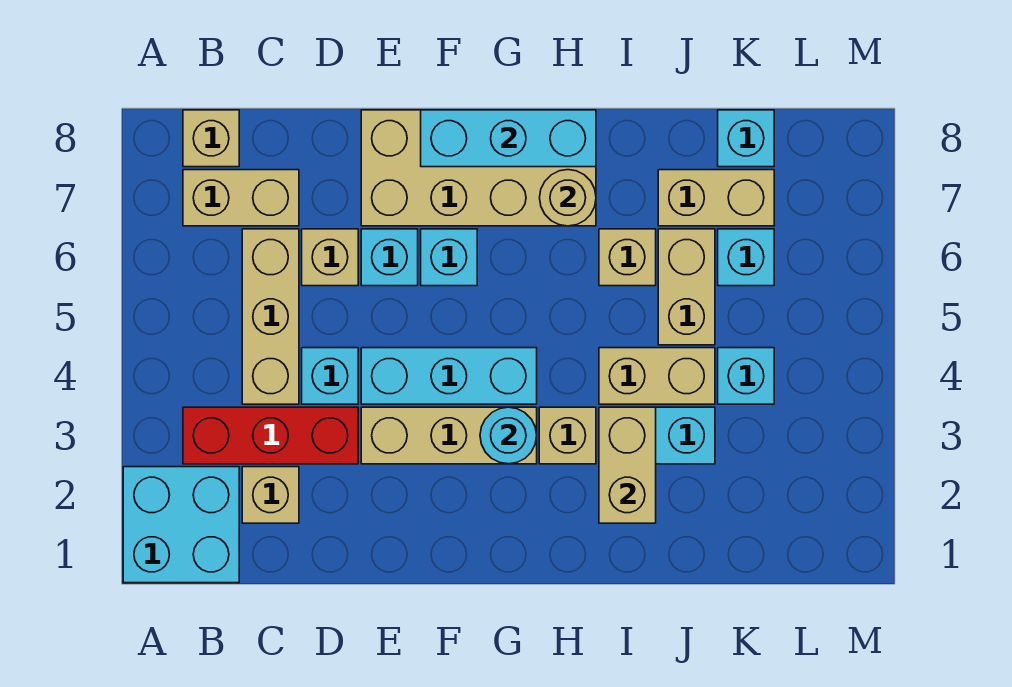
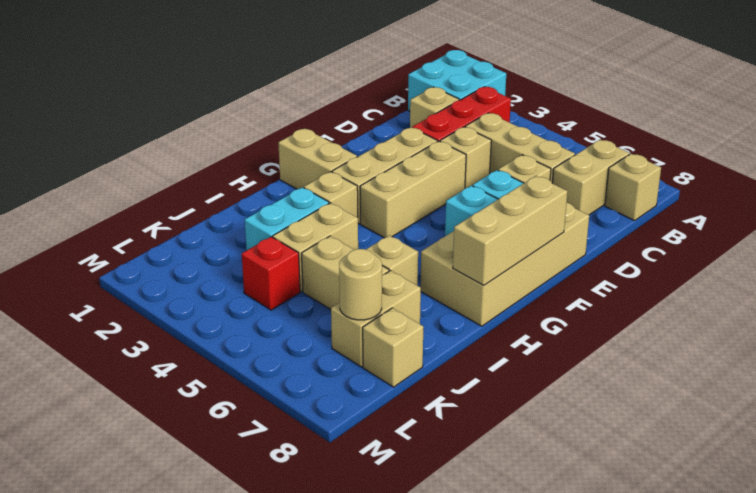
cyan brick D4 level 1 -> tan brick D4 level 1
cyan brick E4:G4 level 1 -> tan brick E4:G4 level 1
cyan brick F8:H8 level 2 -> tan brick F8:H8 level 2
cyan round brick G3 level 2 -> none
tan round brick H7 level 2 -> tan round brick K7 level 2
tan brick I2:I3 level 2 -> tan brick G1:G2 level 1
cyan brick K4 level 1 -> red brick K4 level 1
cyan brick K6 level 1 -> none
cyan brick K8 level 1 -> tan brick K8 level 1

